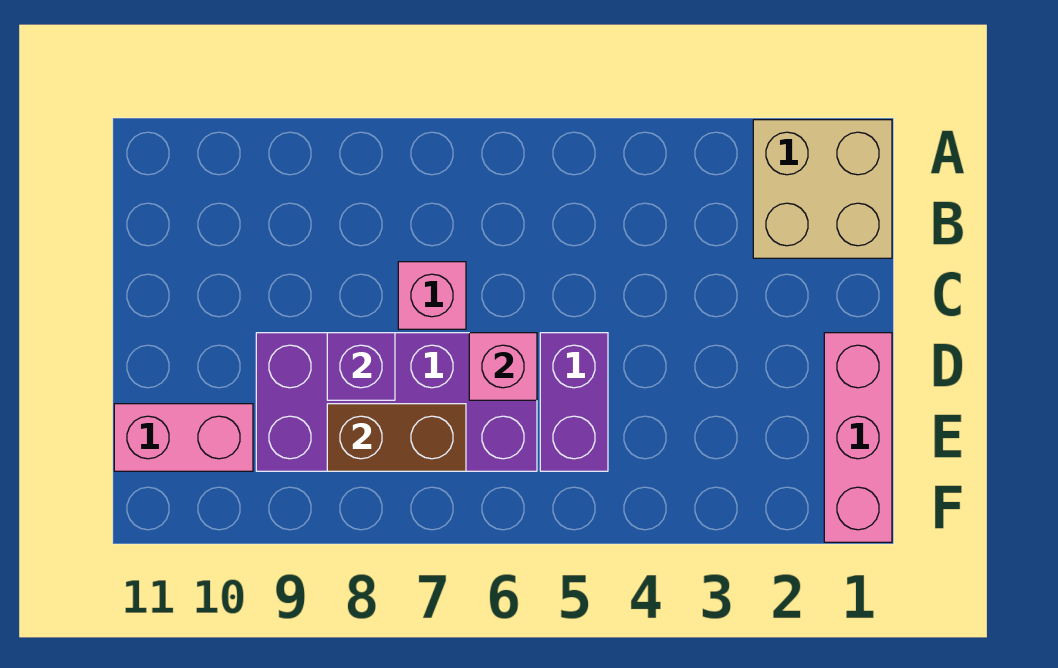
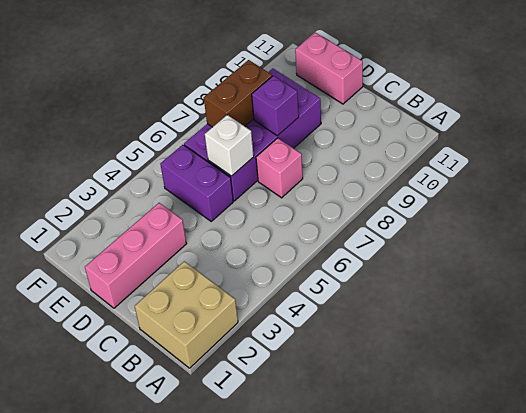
pink brick D1:F1 level 1 -> pink brick D1:D3 level 1
pink brick D6 level 2 -> white brick D6 level 2
pink brick E10:E11 level 1 -> pink brick D11:E11 level 1

